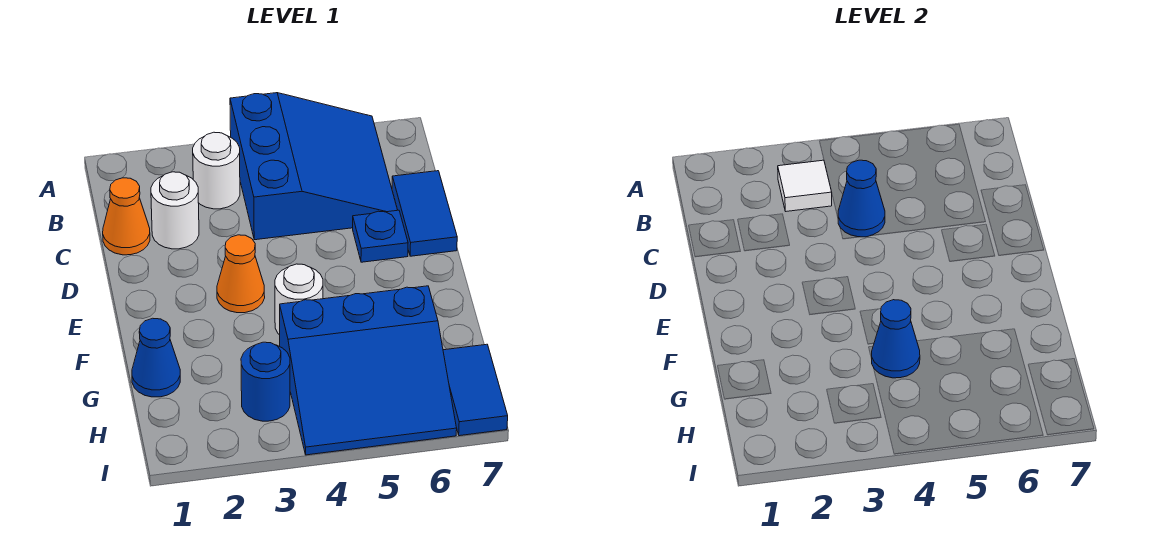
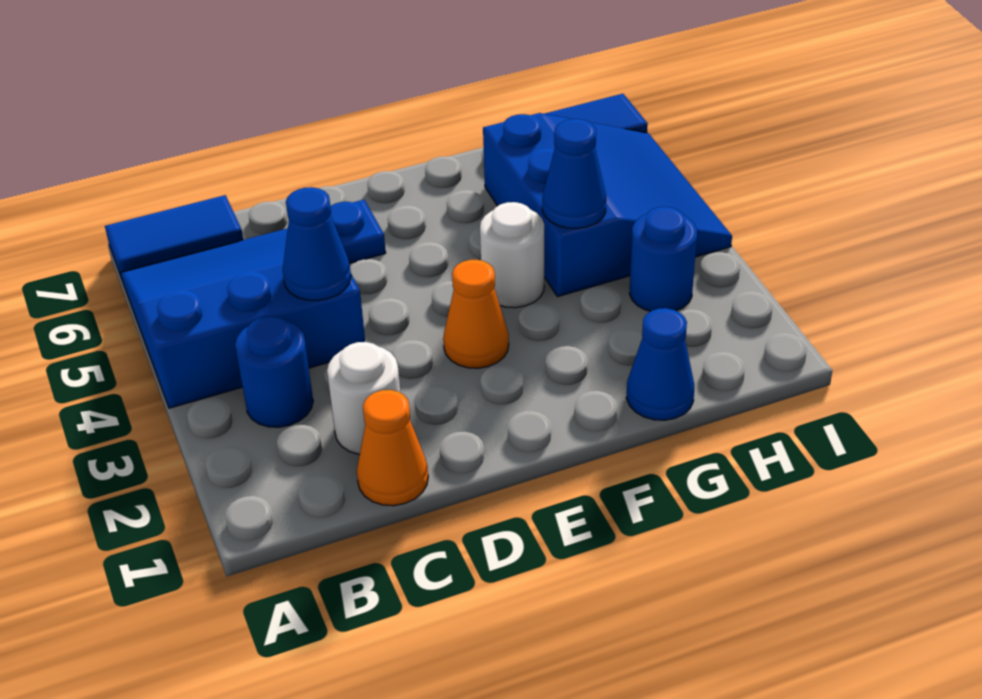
white round brick B3 level 1 -> blue round brick B3 level 1
white tile B3 level 2 -> none
blue tile C7:D7 level 1 -> blue tile A7:B7 level 1

